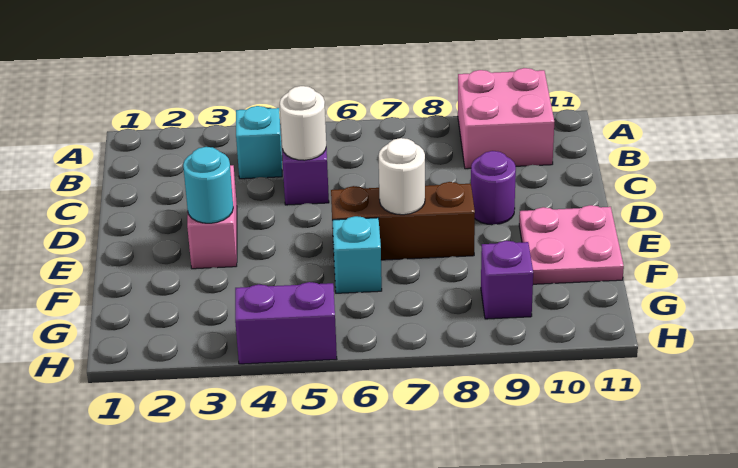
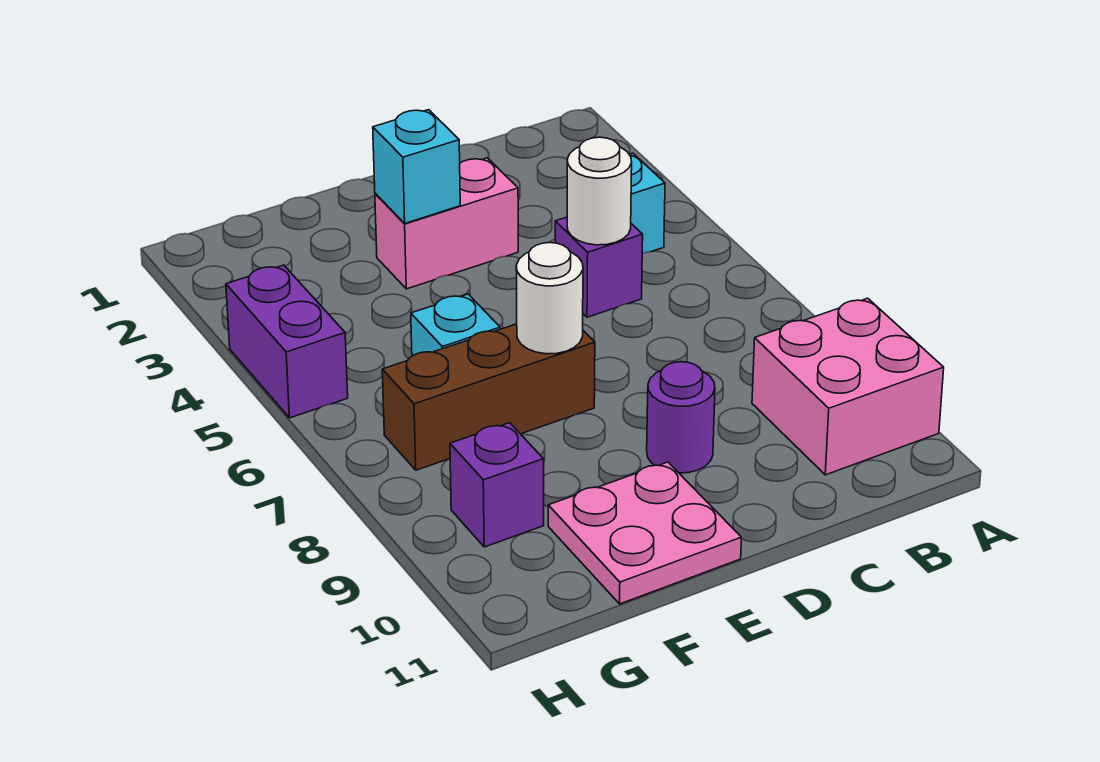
cyan round brick E3 level 2 -> cyan brick E3 level 2
brown brick E6:E8 level 1 -> brown brick E7:G7 level 1

